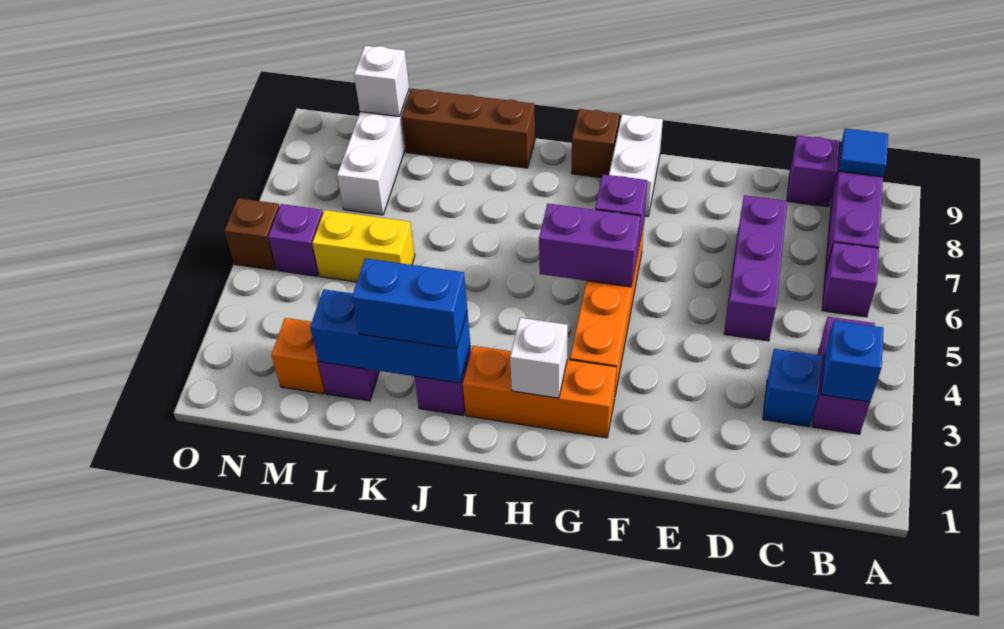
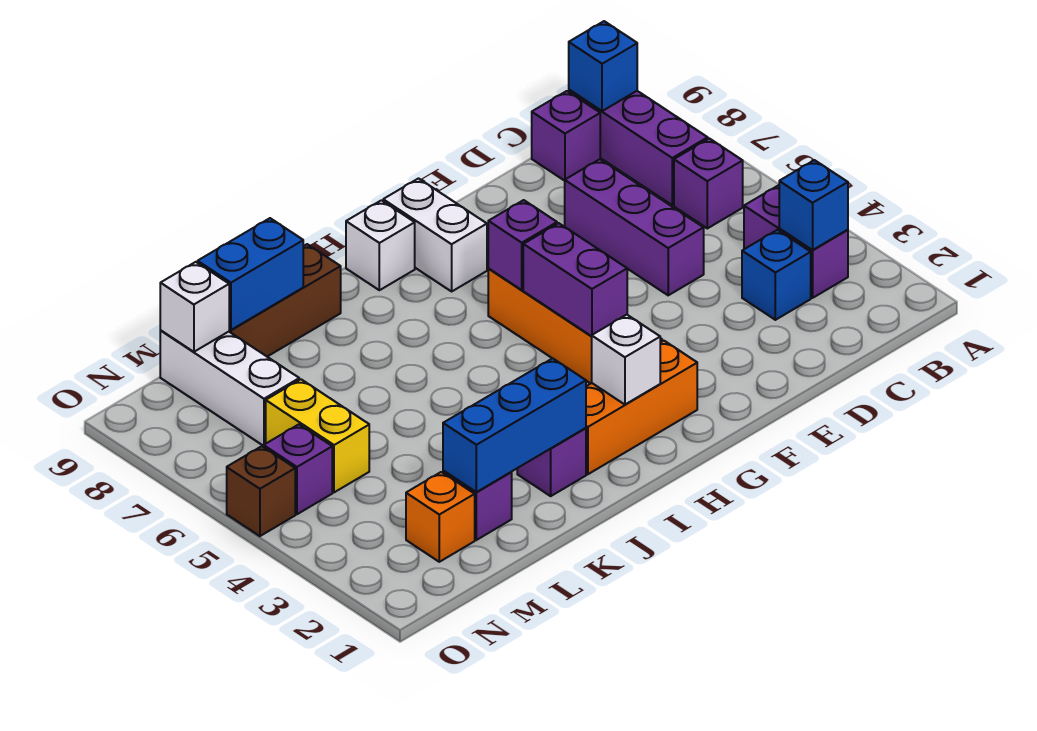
blue tile B9 level 2 -> blue brick B9 level 2
purple brick G5:H5 level 2 -> purple brick G4:G5 level 2
brown brick H9 level 1 -> white brick H9 level 1
blue brick J2:K2 level 3 -> blue brick K9:L9 level 2
yellow brick L5:M5 level 1 -> yellow brick M5:M6 level 1

